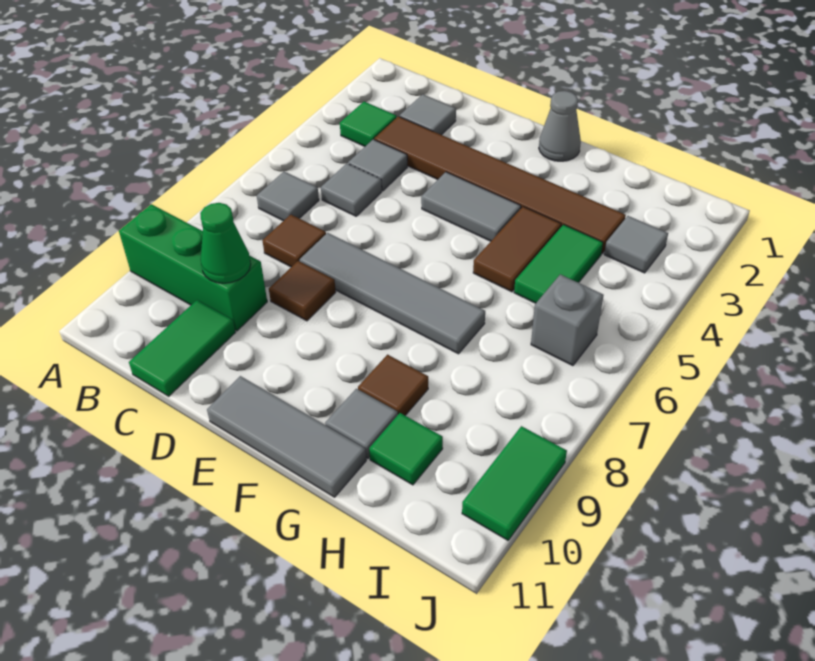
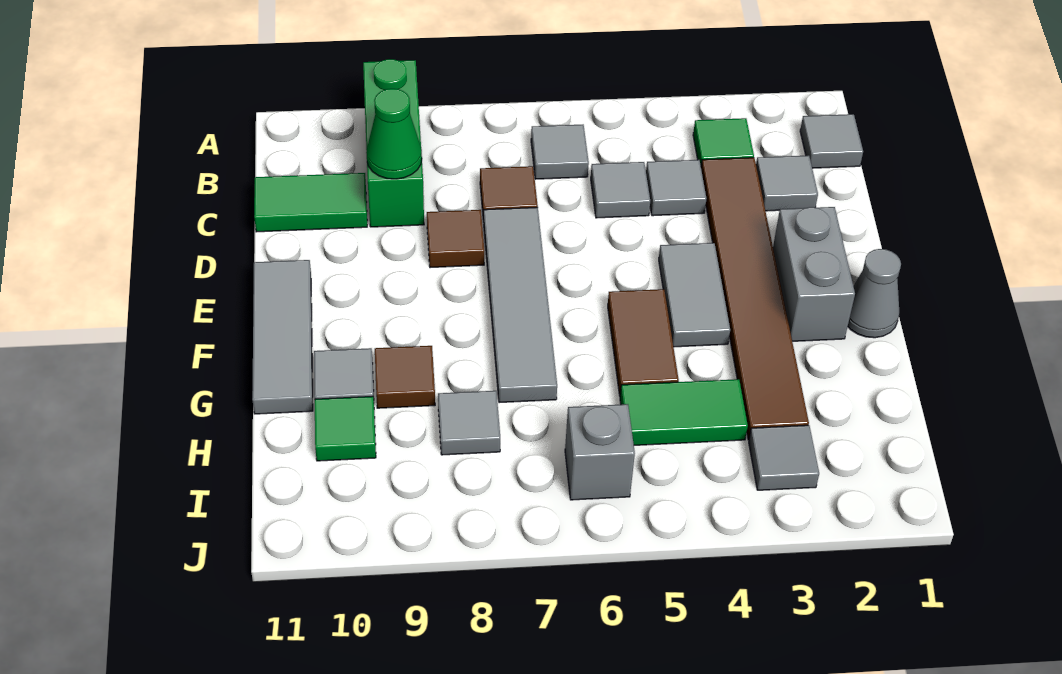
none -> grey tile B1 level 1
none -> grey brick E2:F2 level 1
brown tile G4:G5 level 1 -> brown tile F5:G5 level 1
none -> grey tile H8 level 1
green tile J9:J10 level 1 -> none

